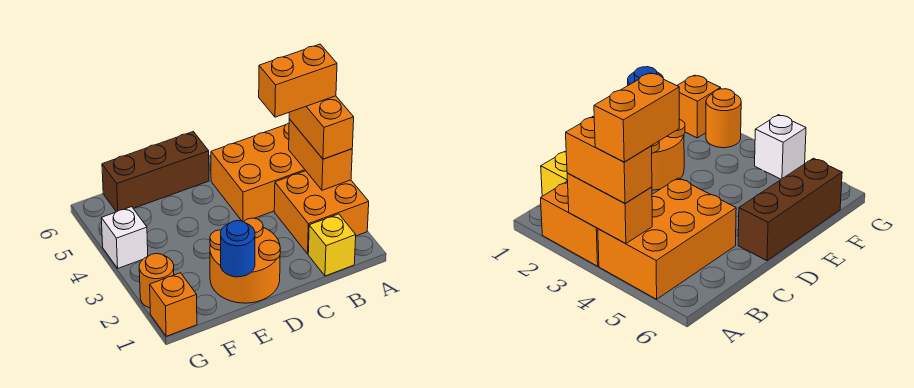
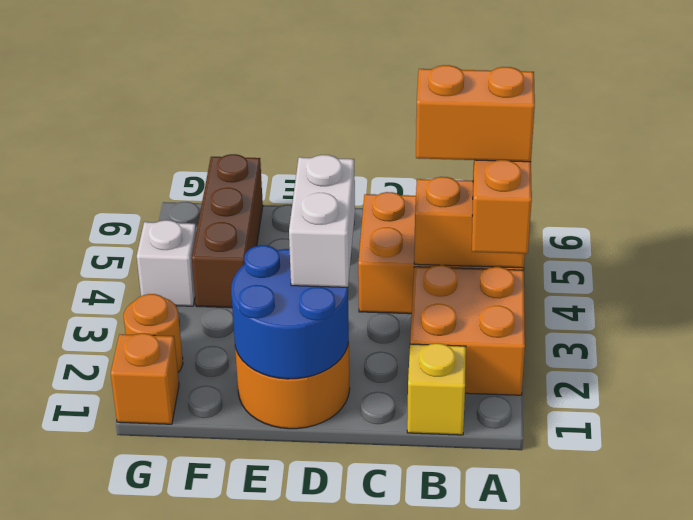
orange brick A3:A4 level 2 -> orange brick A4:B4 level 2
none -> white brick D2:D3 level 3
brown brick D6:F6 level 1 -> brown brick F4:F6 level 1
blue round brick E1 level 2 -> blue round brick D1:E2 level 2

